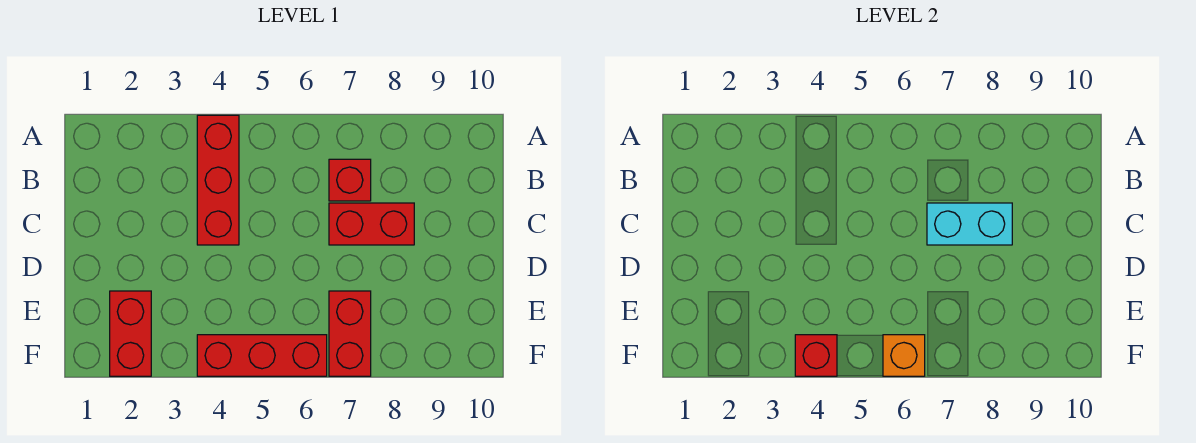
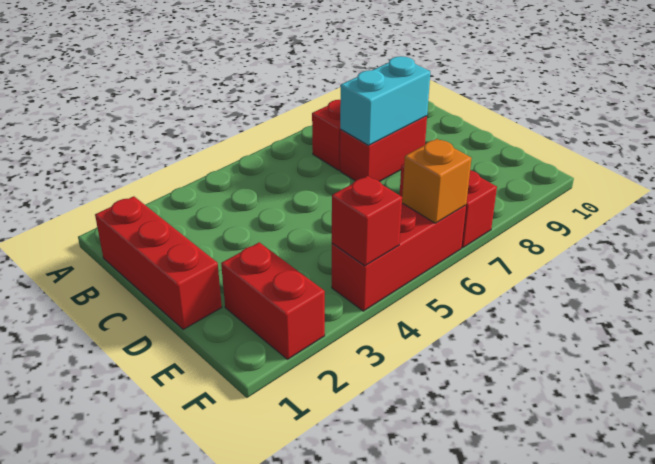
red brick A4:C4 level 1 -> red brick B1:D1 level 1

